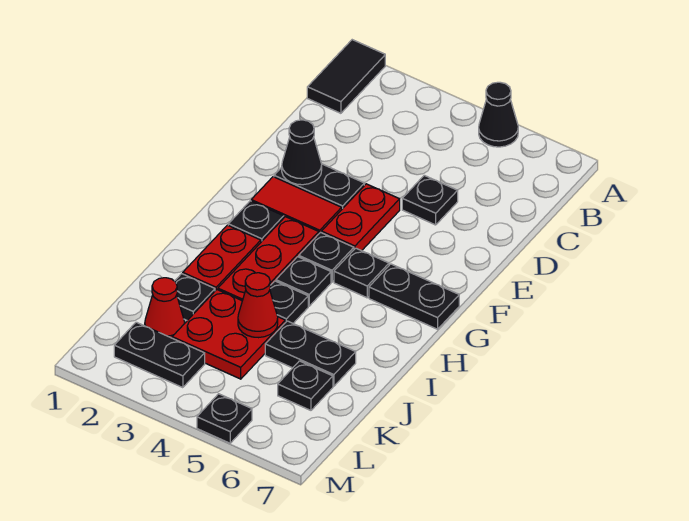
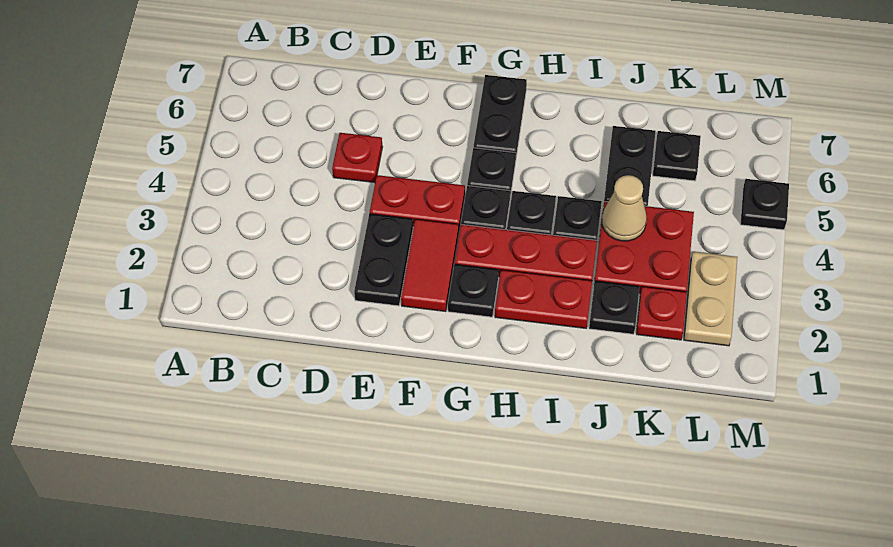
black tile A1:B1 level 1 -> none
black cone A5 level 1 -> none
black plate D5 level 1 -> red plate D5 level 1
black cone E2 level 2 -> none
red cone J4 level 2 -> tan cone J4 level 2
red cone K2 level 1 -> red plate K2 level 1
black plate L2:L3 level 1 -> tan plate L2:L3 level 1

